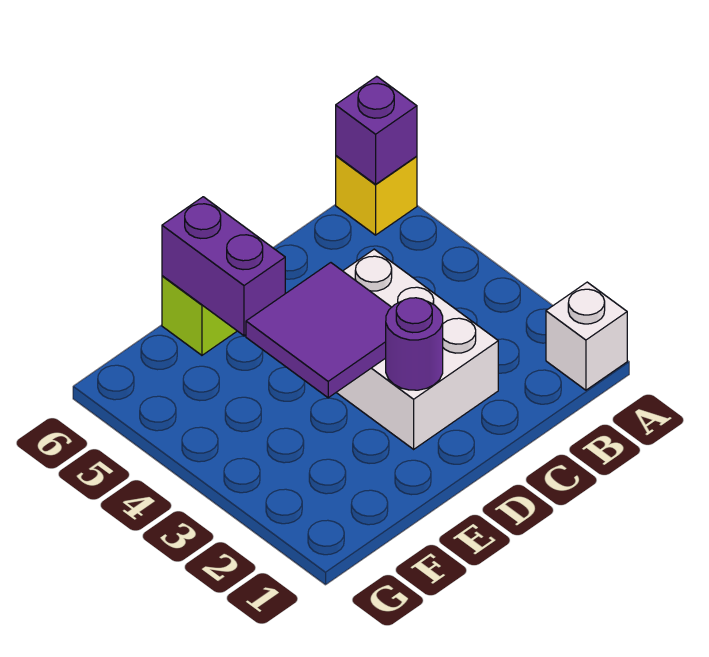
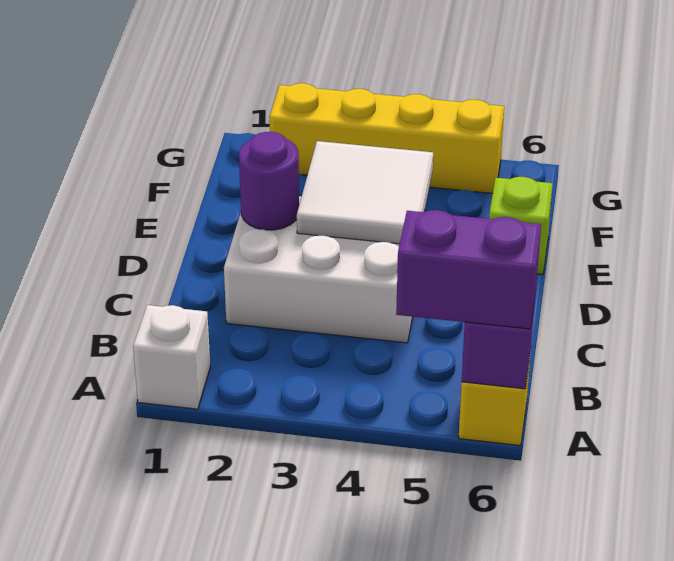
purple tile D3:E4 level 2 -> white tile D3:E4 level 2
purple brick E5:E6 level 2 -> purple brick A5:A6 level 3
none -> yellow brick G2:G5 level 1

